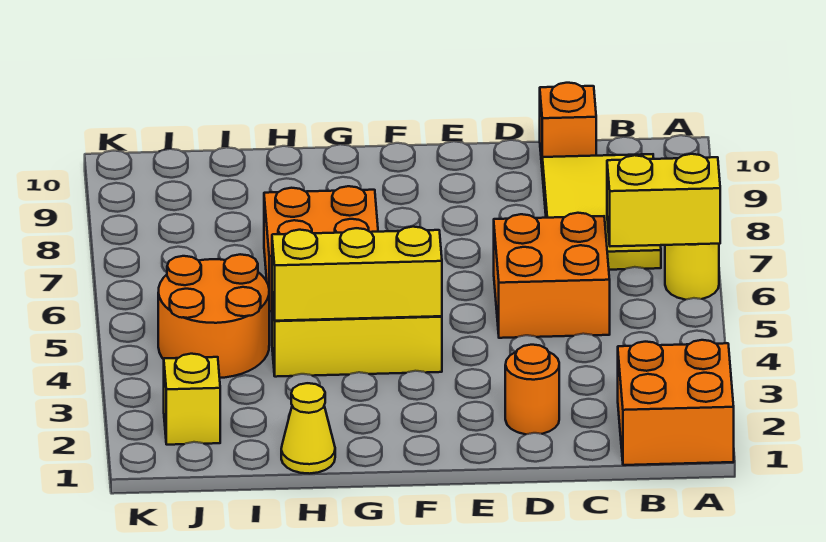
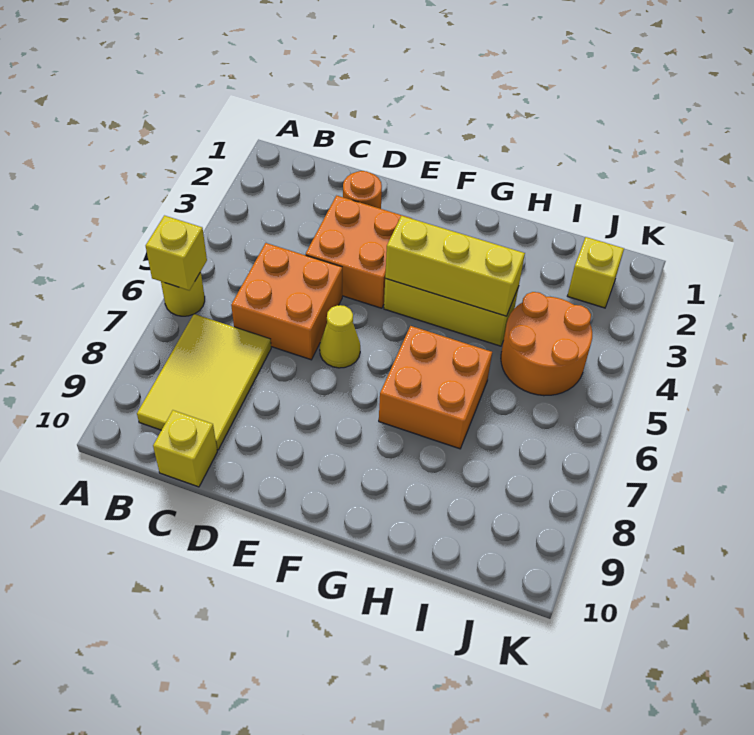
orange brick A1:B2 level 1 -> orange brick D3:E4 level 1
yellow brick A6:B6 level 2 -> yellow brick A6 level 2
orange brick C10 level 1 -> yellow brick C10 level 1
yellow cone H1 level 1 -> yellow cone E6 level 1

